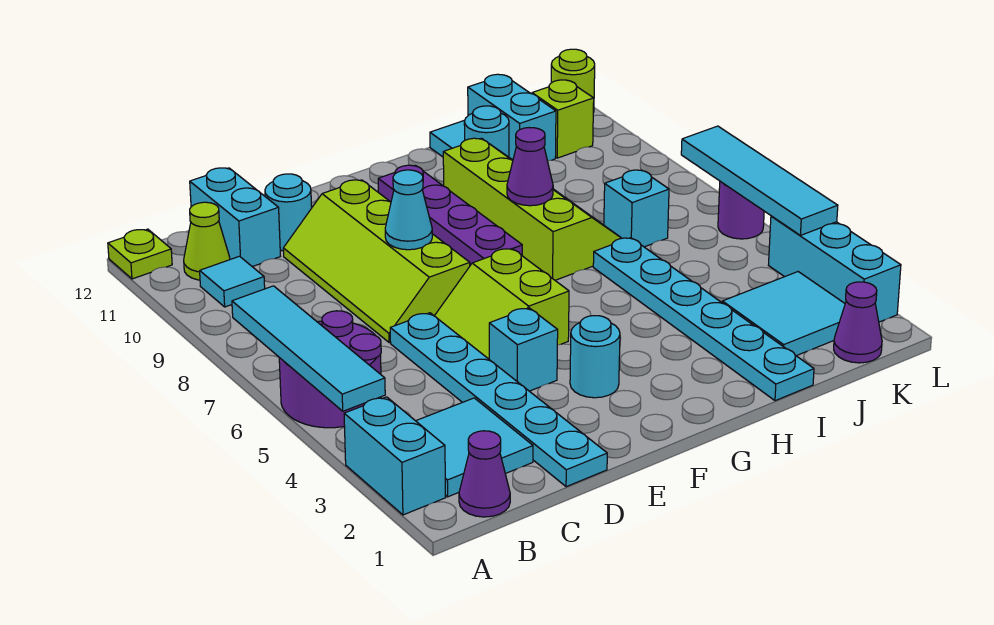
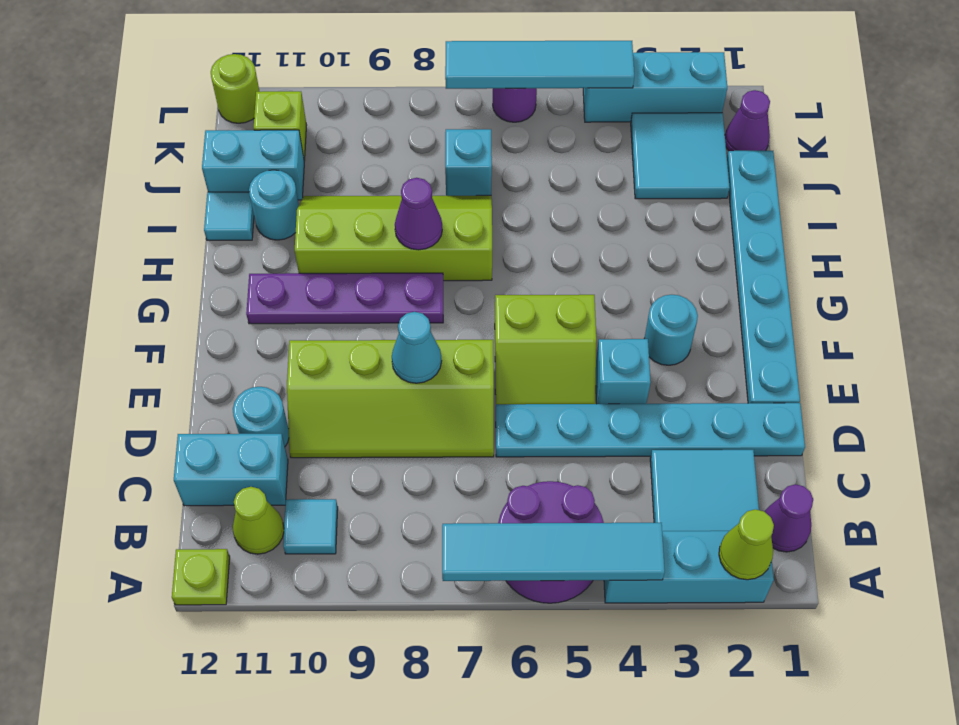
cyan brick A2:A3 level 1 -> cyan brick A2:A4 level 1
none -> lime cone A2 level 2
cyan plate I1:I6 level 1 -> cyan plate E1:J1 level 1

